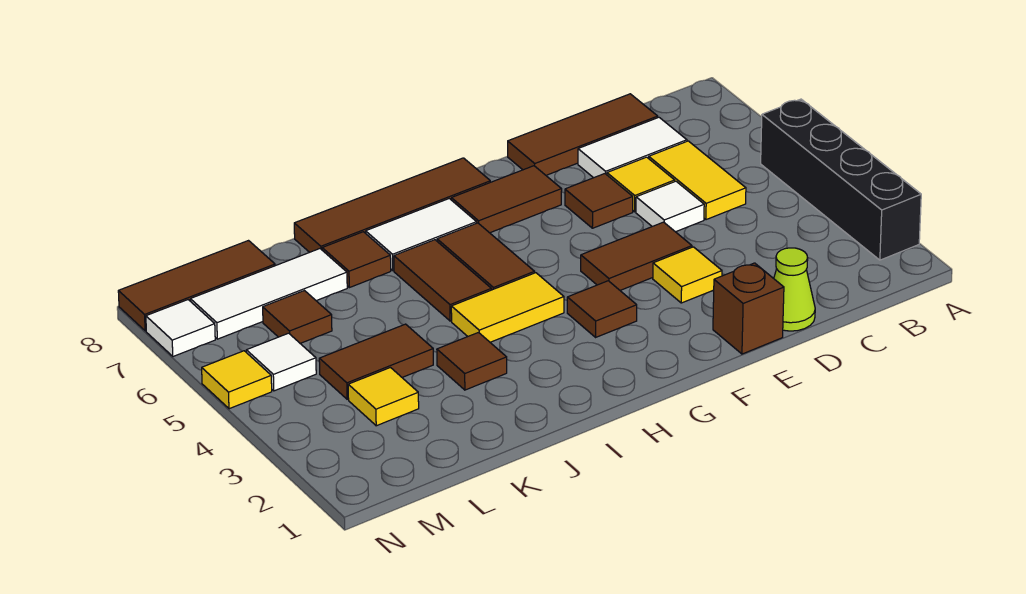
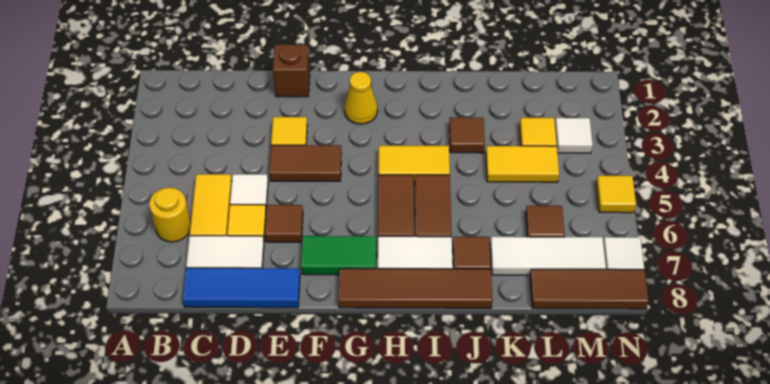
black brick A2:A5 level 1 -> none
none -> yellow round brick B6 level 1
brown tile C8:E8 level 1 -> blue tile C8:E8 level 1
lime cone D1 level 1 -> none
brown tile F7:G7 level 1 -> green tile F7:G7 level 1
none -> yellow cone G2 level 1
brown tile G3 level 1 -> none
brown tile K4:L4 level 1 -> yellow tile K4:L4 level 1
white tile M5 level 1 -> white tile M3 level 1

